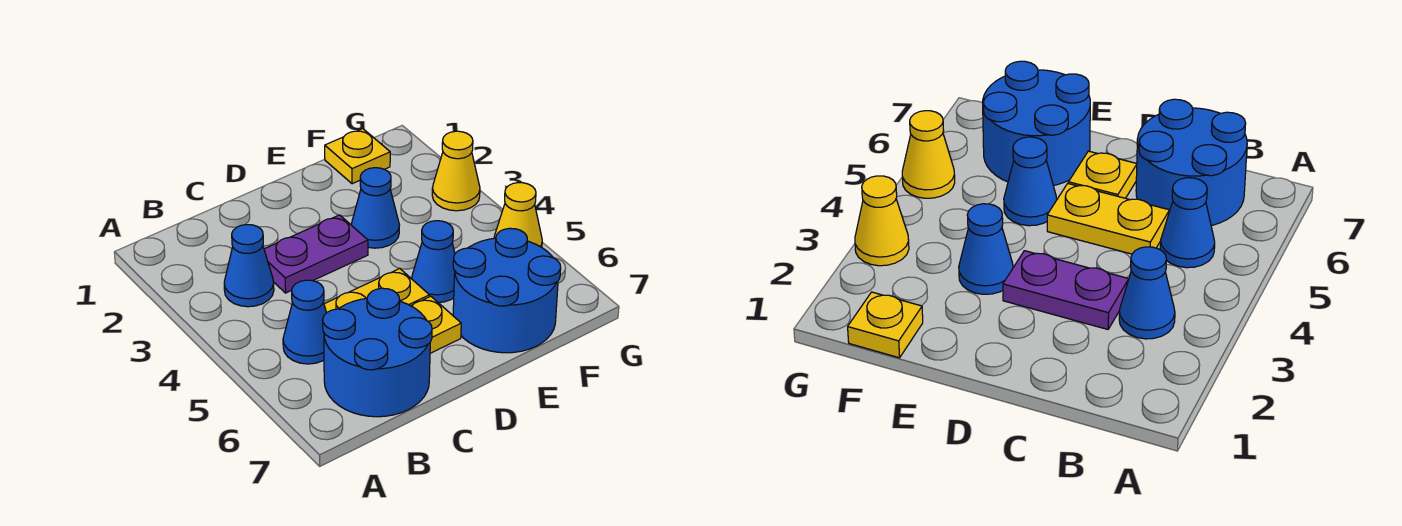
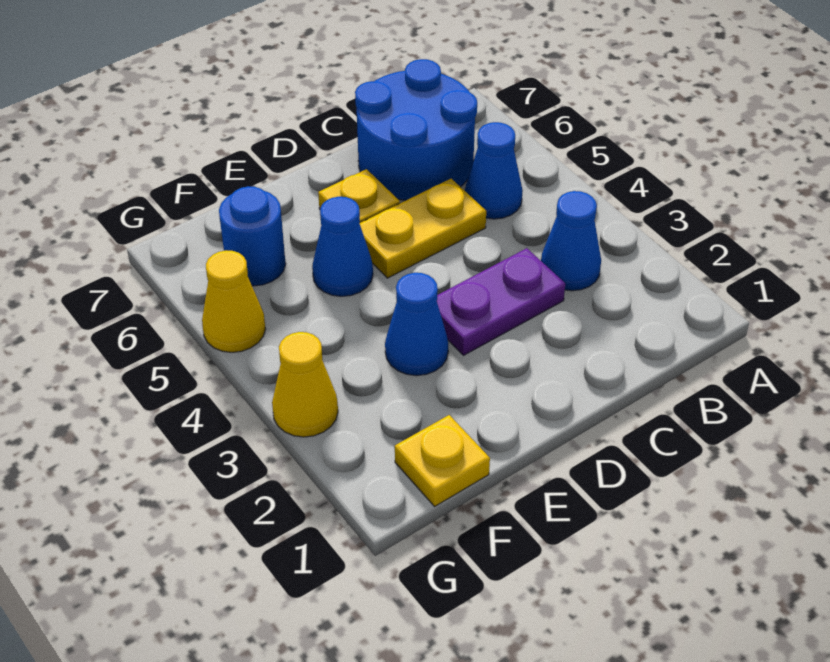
blue round brick E6:F7 level 1 -> blue round brick F6 level 1

